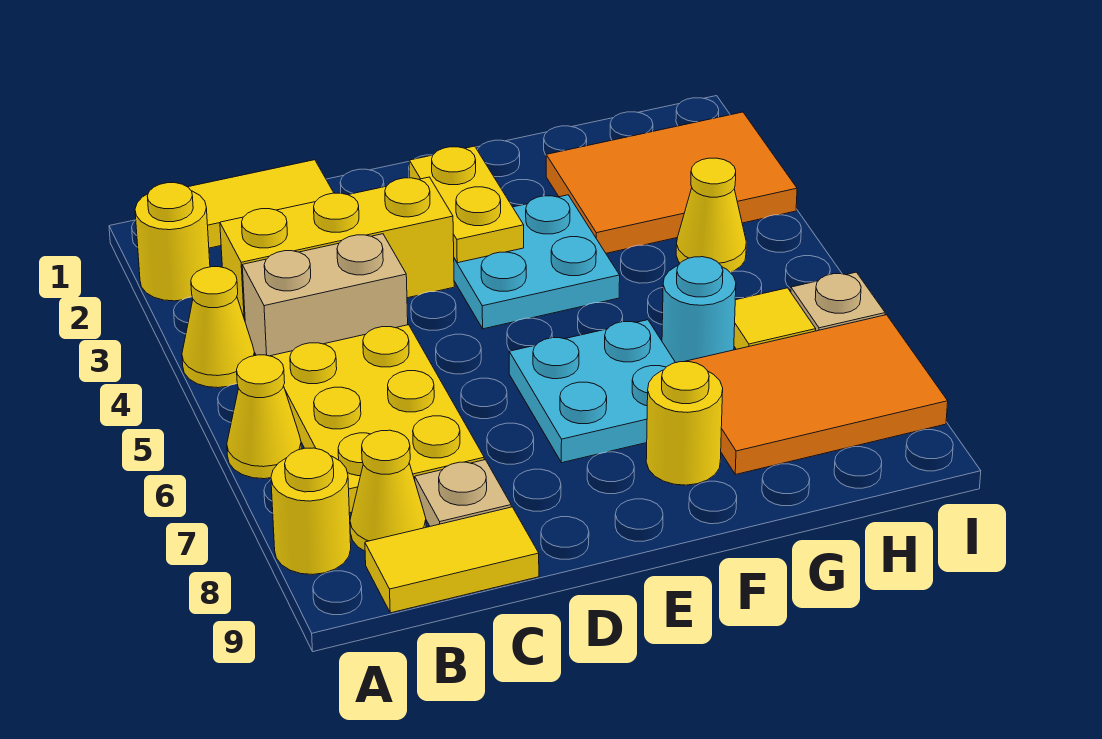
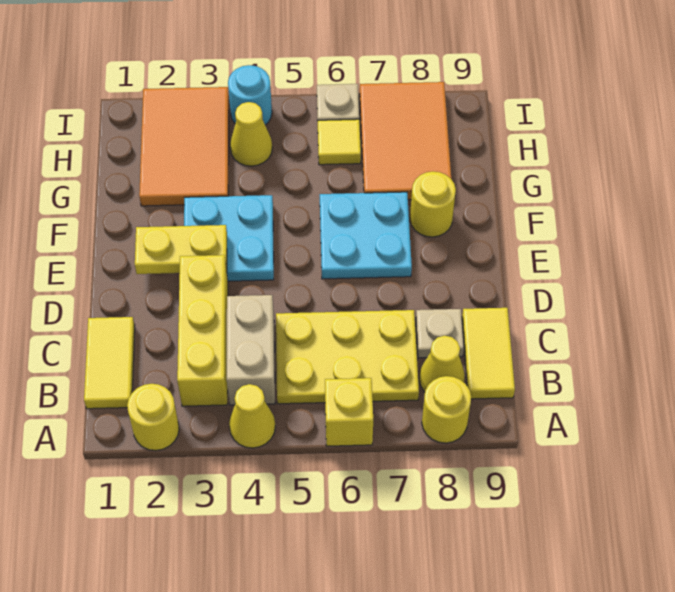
yellow cone A6 level 1 -> yellow brick A6 level 1
cyan round brick G6 level 1 -> cyan round brick I4 level 1

